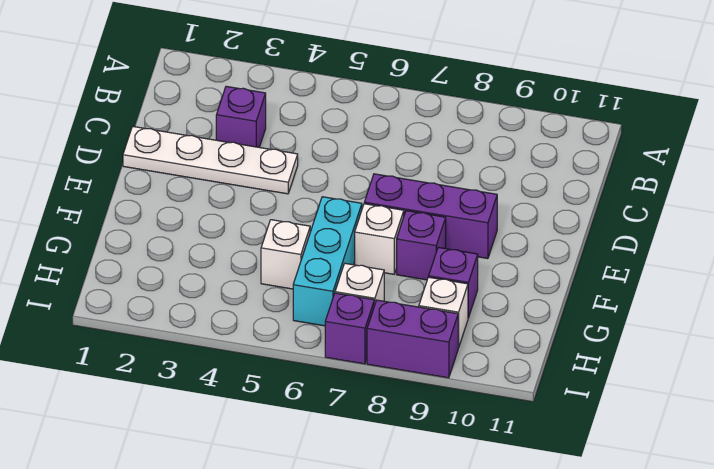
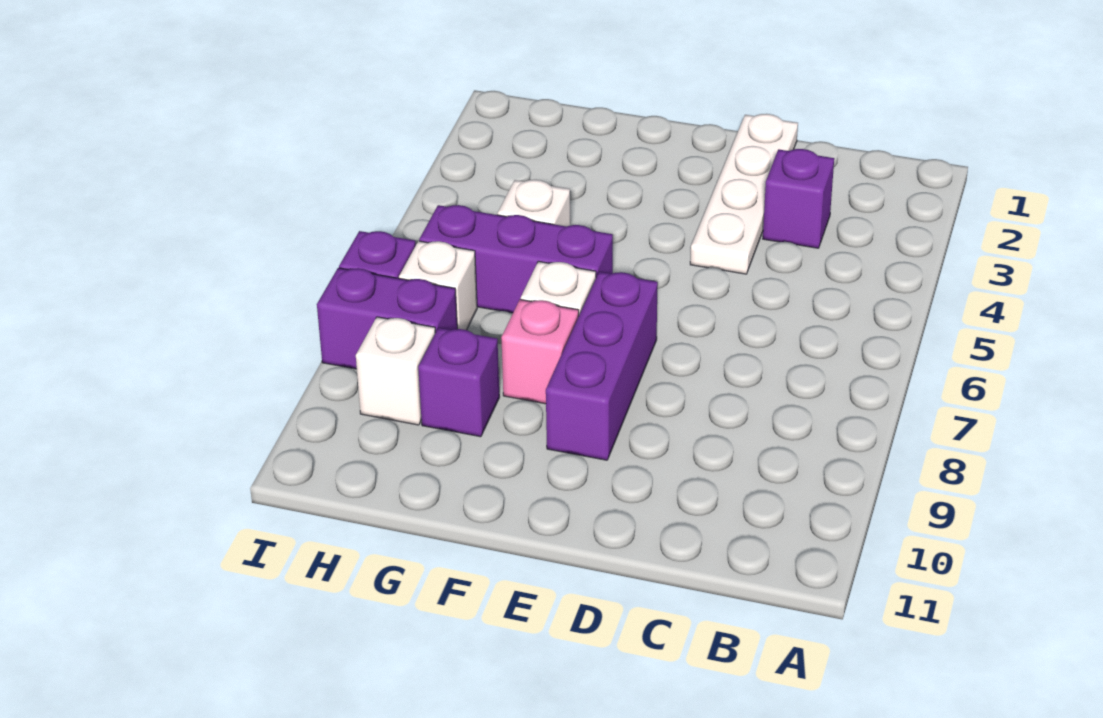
cyan brick F6:H6 level 1 -> purple brick F6:H6 level 1
purple brick F8 level 1 -> pink brick F8 level 1
purple brick I8:I9 level 1 -> purple brick H8:I8 level 1

